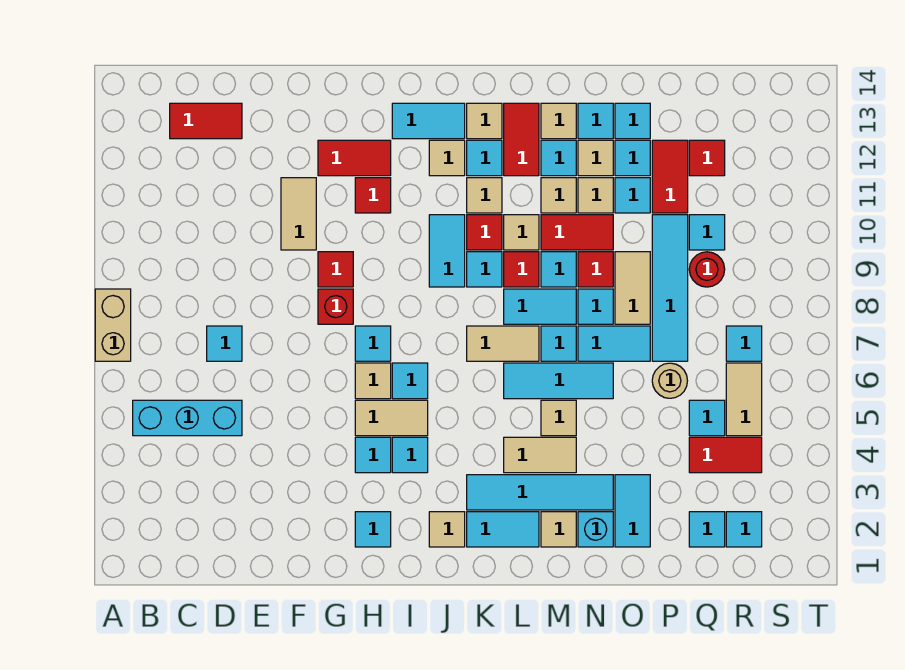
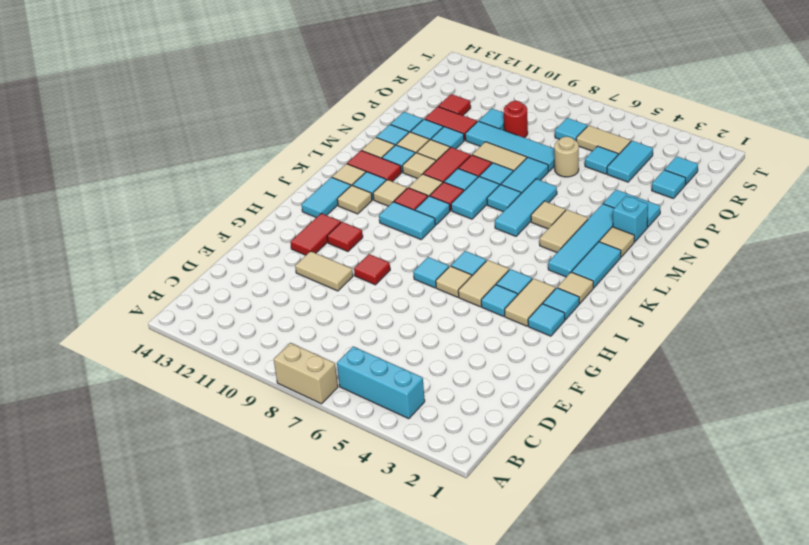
cyan brick B5:D5 level 1 -> cyan brick B4:B6 level 1
red tile C13:D13 level 1 -> none
cyan tile D7 level 1 -> cyan tile I2 level 1
red brick G8 level 1 -> none
tan tile K7:L7 level 1 -> tan tile H3:I3 level 1
red tile Q4:R4 level 1 -> cyan tile Q4:R4 level 1

